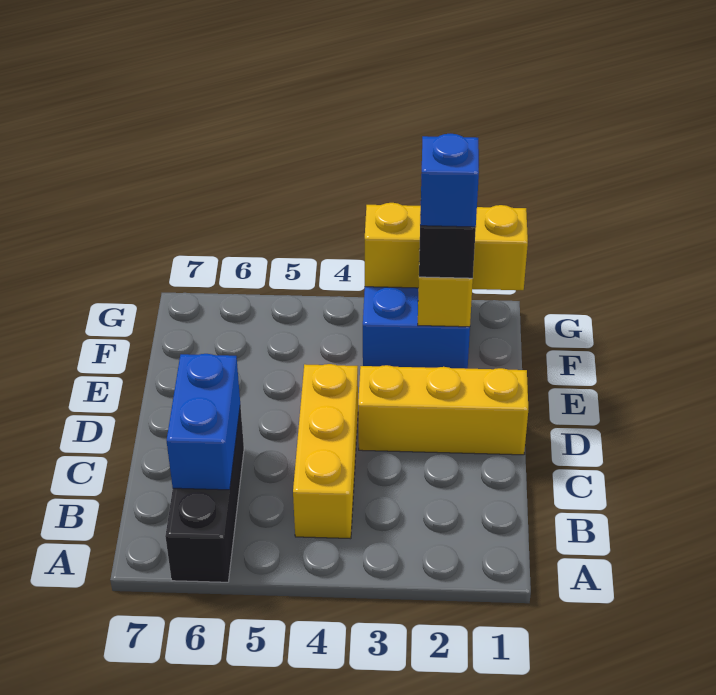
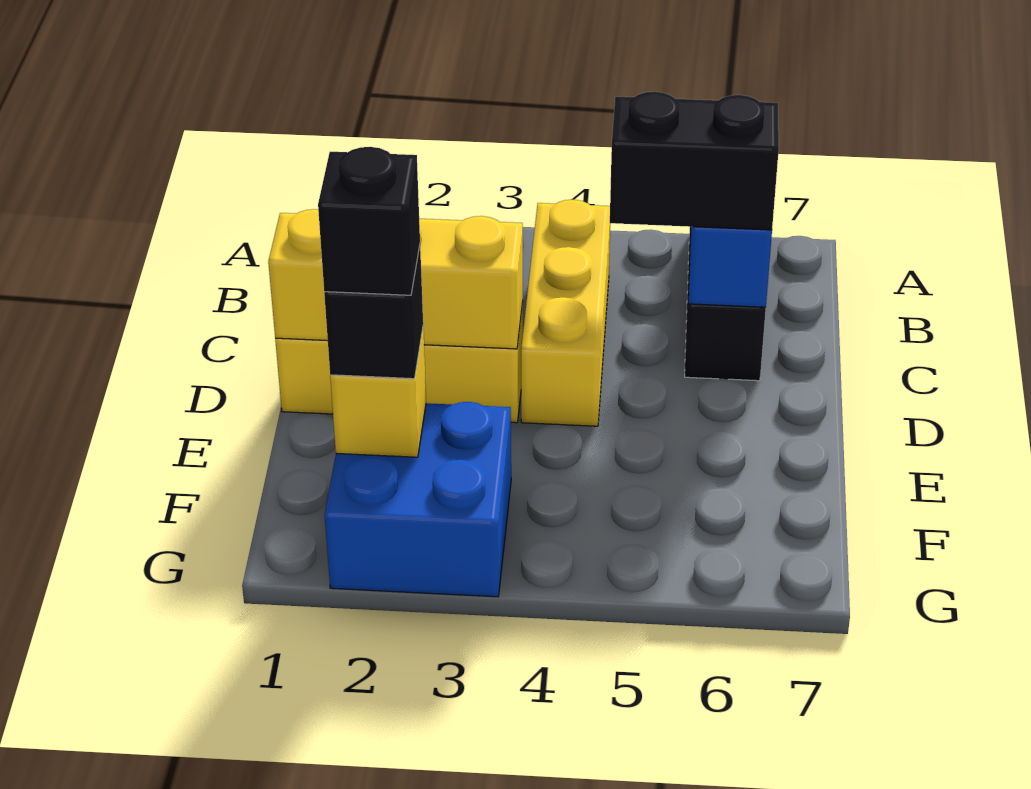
none -> black brick C5:C6 level 3
blue brick F2 level 4 -> black brick F2 level 4
yellow brick G1:G3 level 2 -> yellow brick D1:D3 level 2

